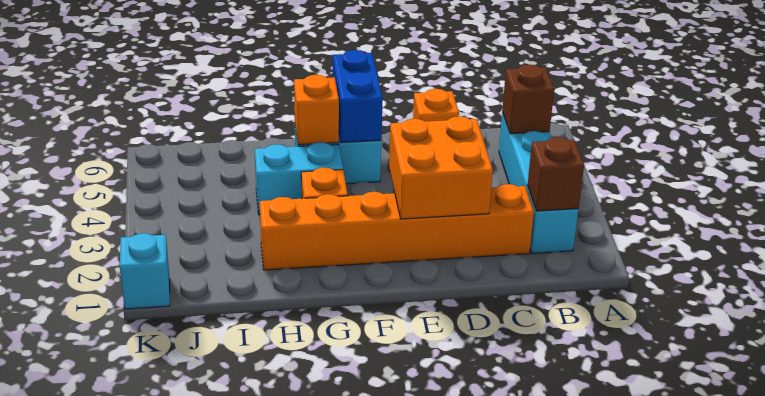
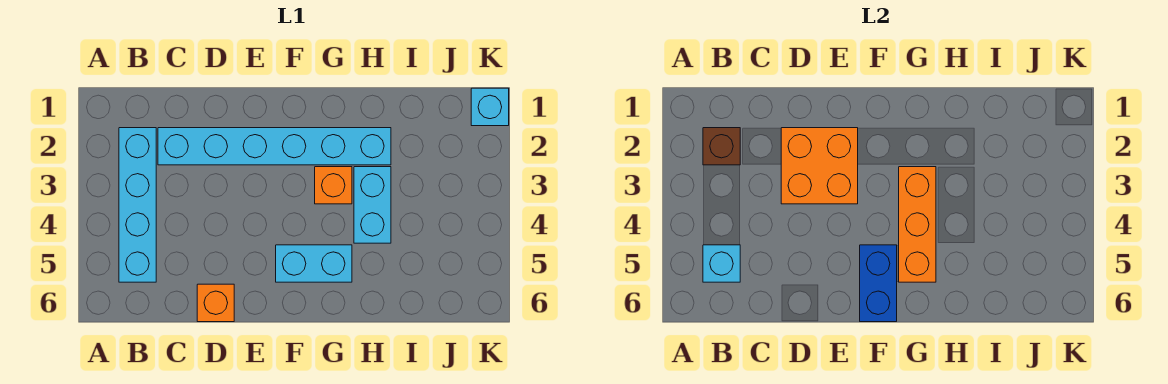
brown brick B5 level 2 -> cyan brick B5 level 2
orange brick C2:H2 level 1 -> cyan brick C2:H2 level 1
cyan brick G4:H4 level 1 -> cyan brick H3:H4 level 1
orange brick G5 level 2 -> orange brick G3:G5 level 2

